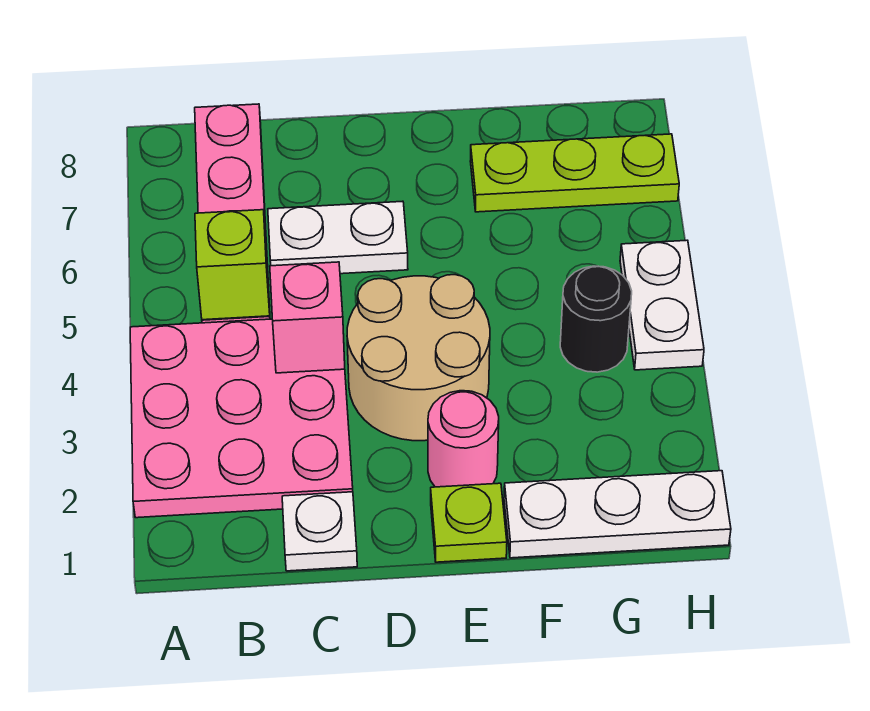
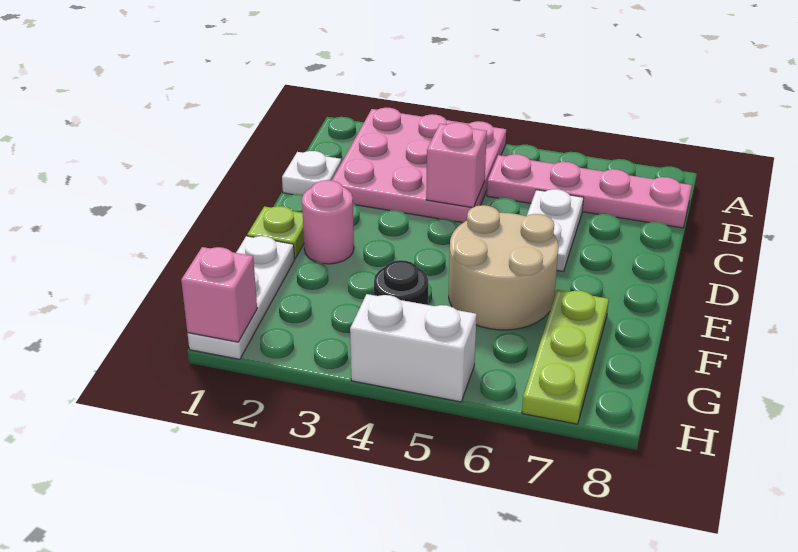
lime brick B5 level 2 -> none
tan round brick D3:E4 level 1 -> tan round brick E5:F6 level 1
none -> pink brick H1 level 2
white plate H4:H5 level 1 -> white brick H4:H5 level 1

